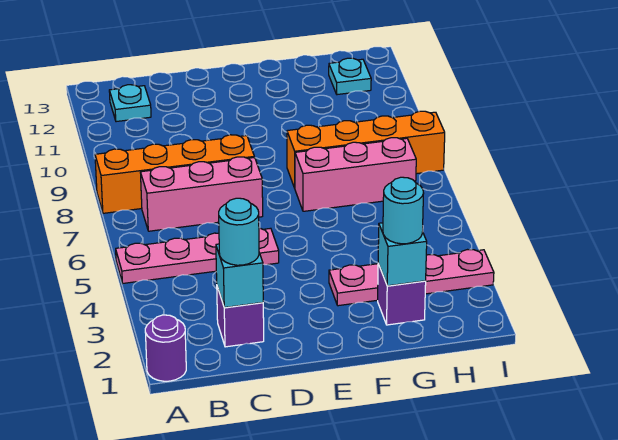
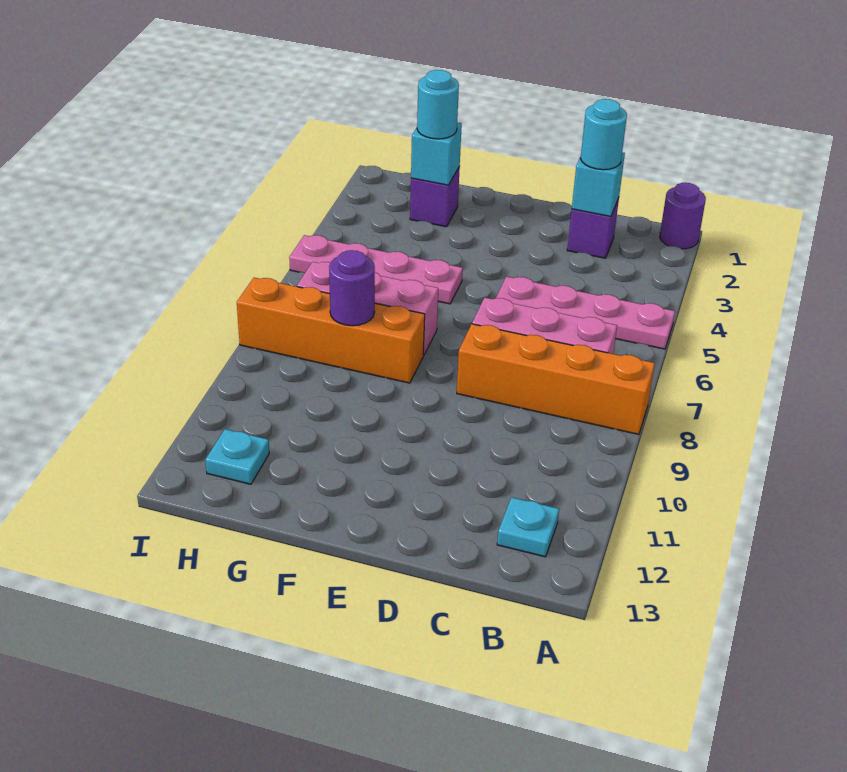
pink plate F3:I3 level 1 -> pink plate F5:I5 level 1
none -> purple round brick G8 level 2

